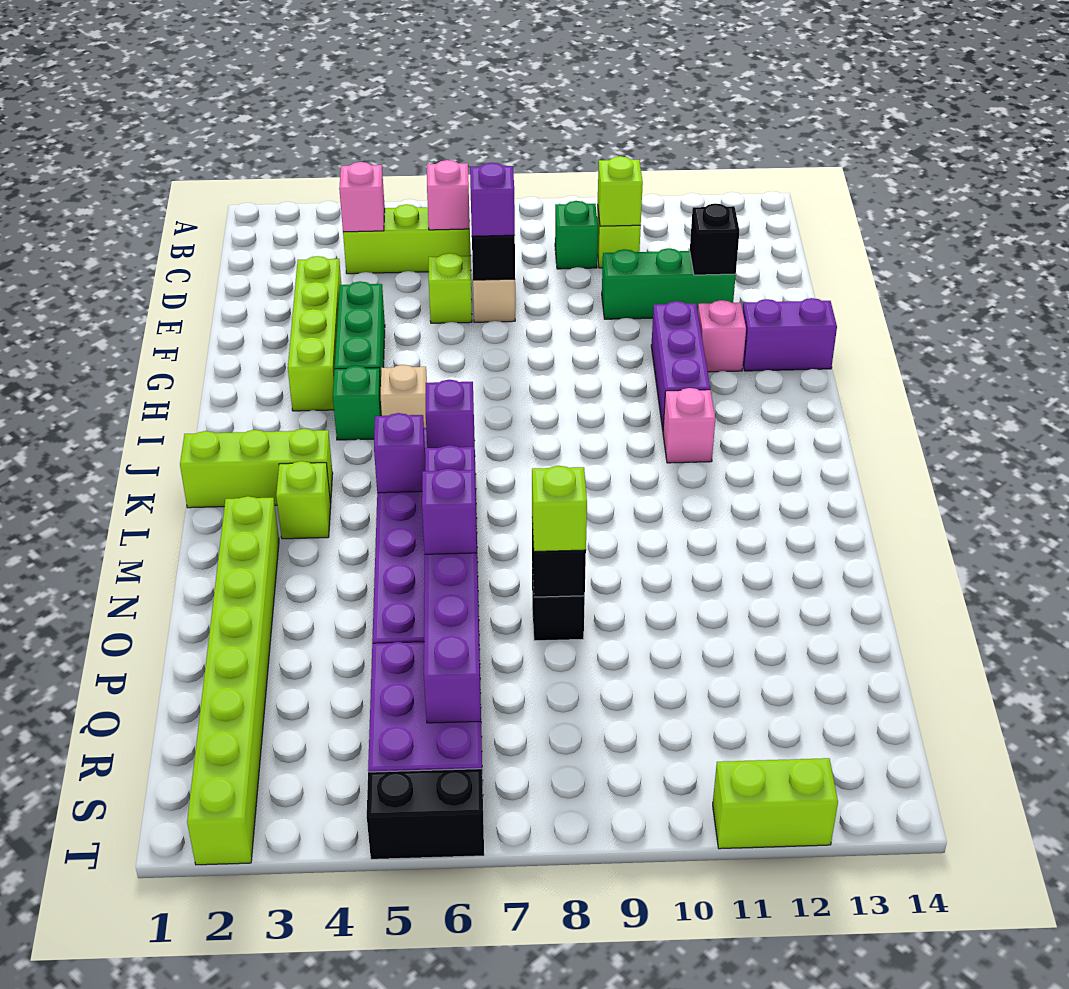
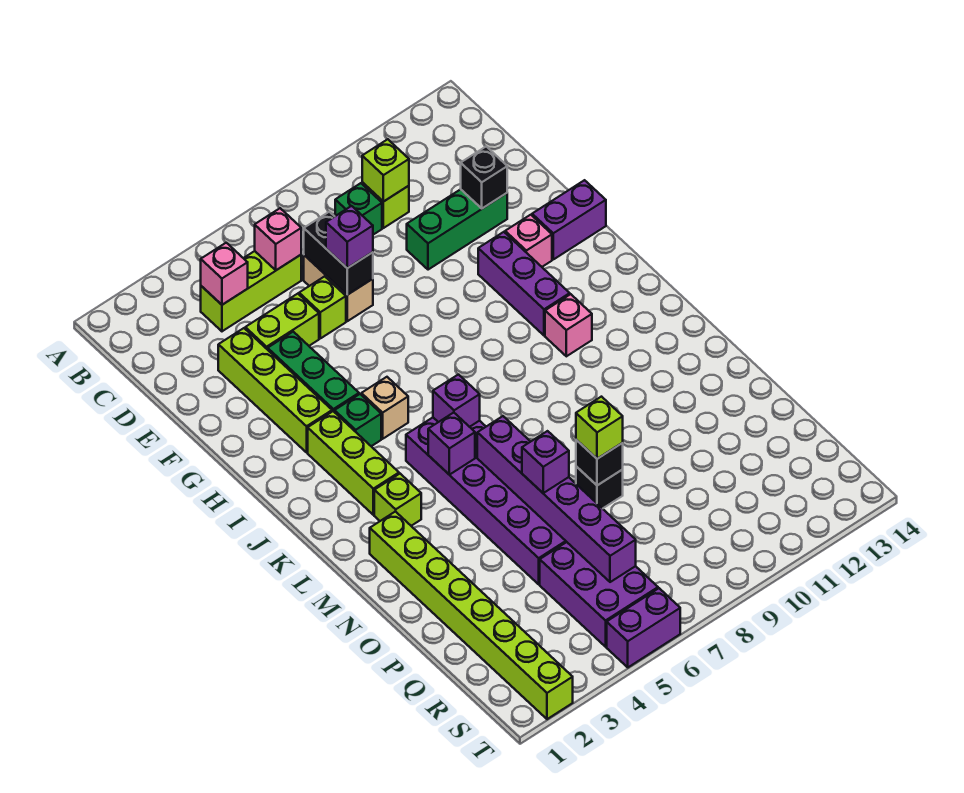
lime brick K1:K3 level 1 -> lime brick I3:K3 level 1
black brick T5:T6 level 1 -> purple brick T5:T6 level 1
lime brick T11:T12 level 1 -> lime brick E4:E5 level 1

